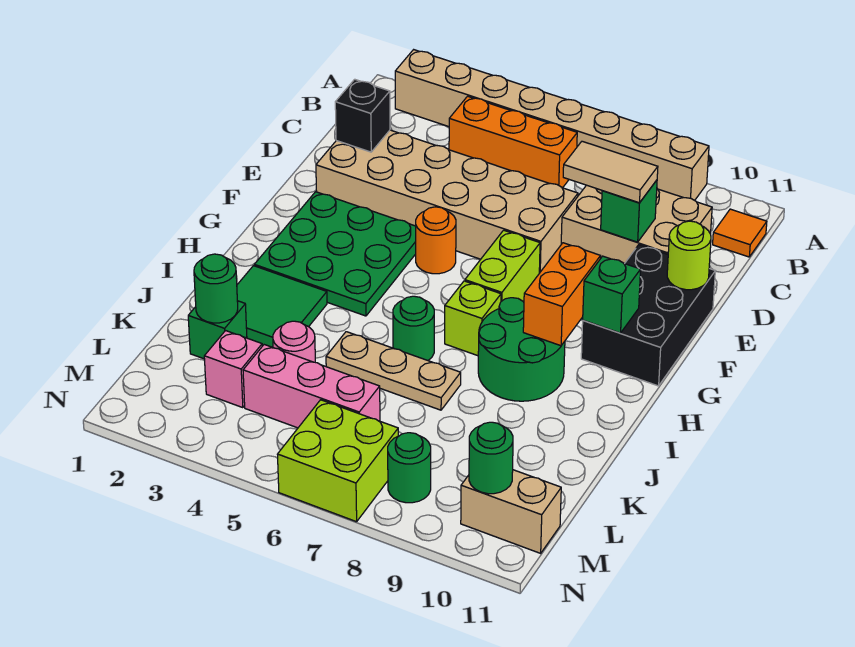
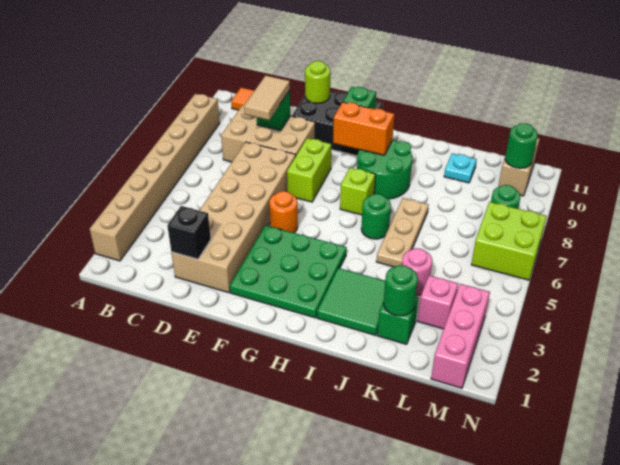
orange brick B4:B6 level 1 -> none
tan brick C8:D10 level 1 -> tan brick C8:E9 level 1
lime brick F7:G7 level 1 -> lime brick F7:F8 level 1
none -> cyan plate K10 level 1
pink brick L4:L6 level 1 -> pink brick M1:M3 level 1

